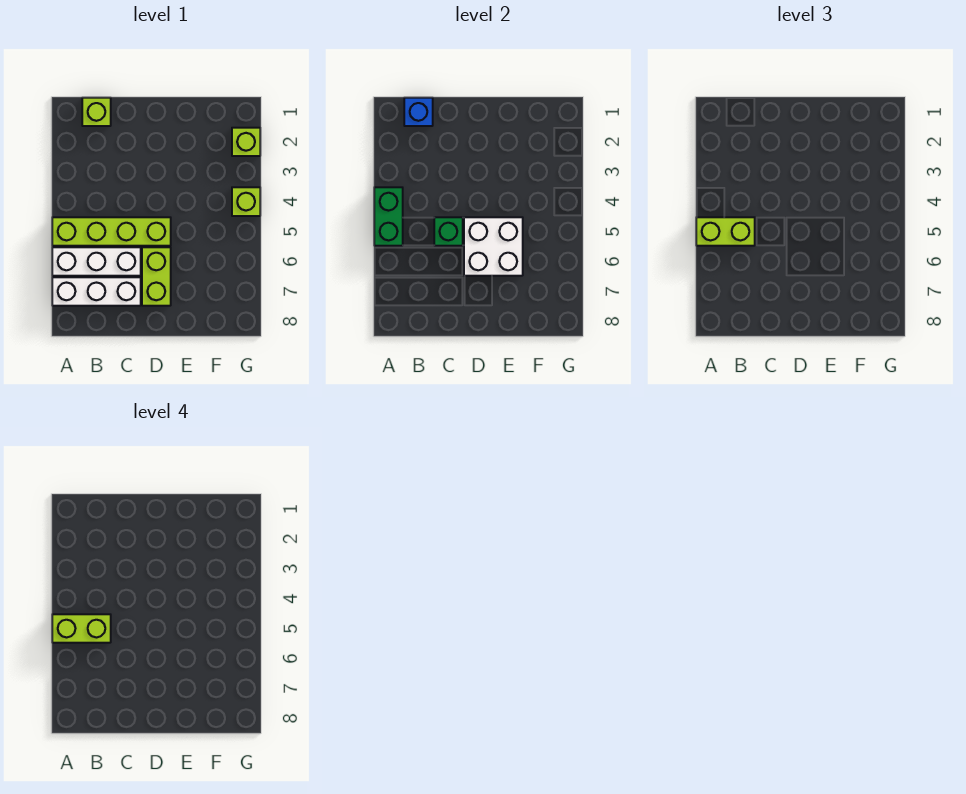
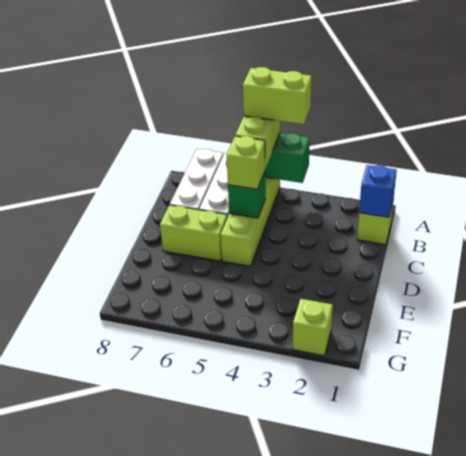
lime brick A5:B5 level 4 -> lime brick A4:A5 level 4
white brick D5:E6 level 2 -> none
lime brick G4 level 1 -> lime brick C5 level 3

